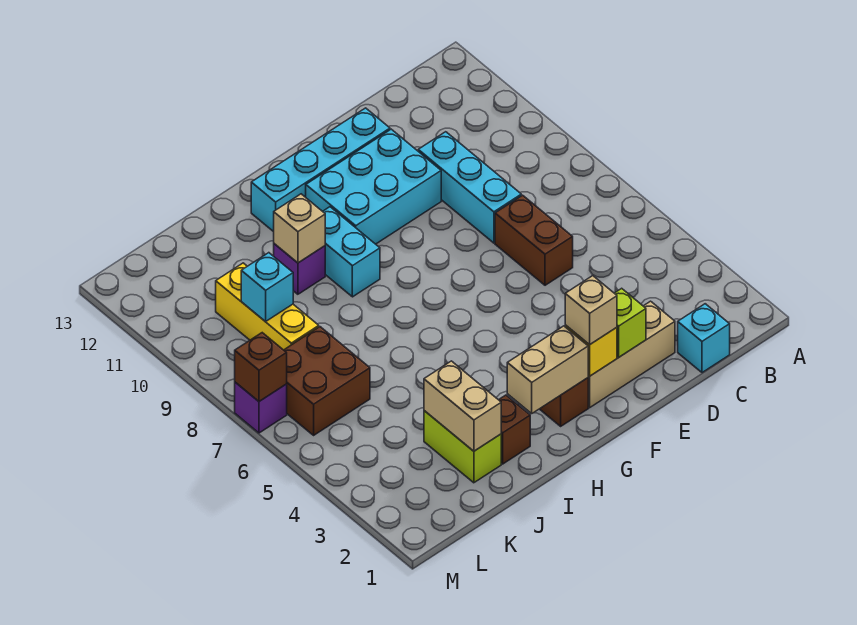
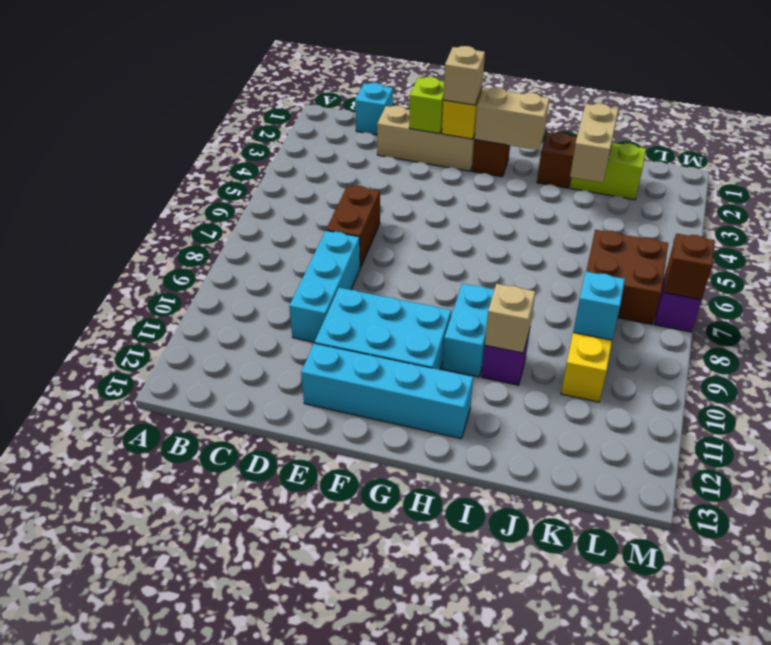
lime brick J2:J3 level 1 -> lime brick J2:K2 level 1

